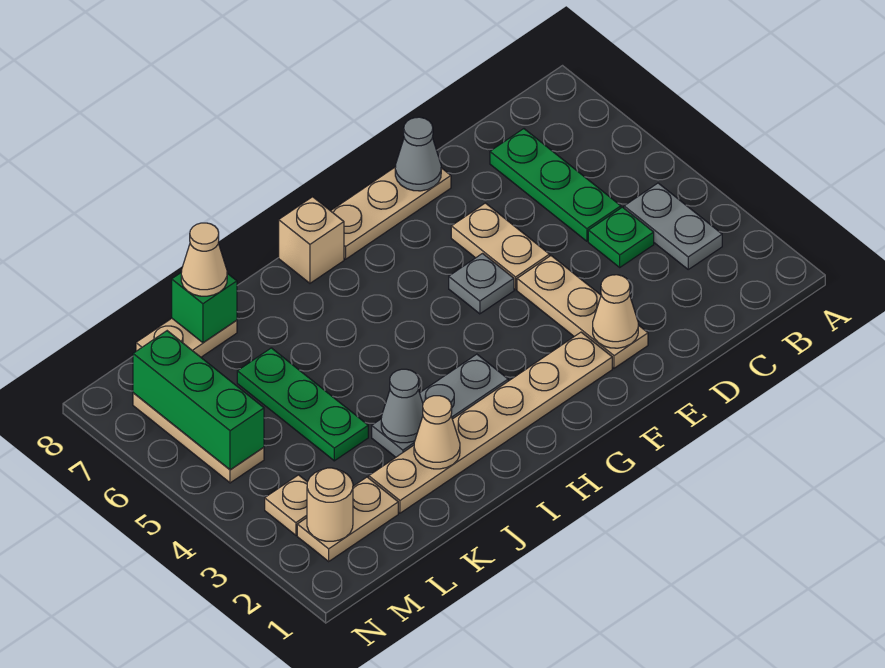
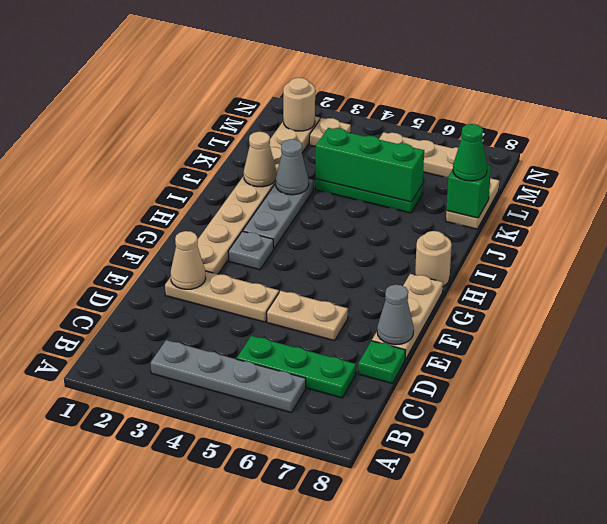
grey plate B3:B4 level 1 -> grey plate B3:B6 level 1
green plate C4 level 1 -> green plate D8 level 1
grey plate F5 level 1 -> grey plate G3 level 1
tan brick H8 level 1 -> tan round brick H8 level 1
tan cone K8 level 3 -> green cone K8 level 3
green brick M5:M7 level 2 -> green brick K4:K6 level 2

